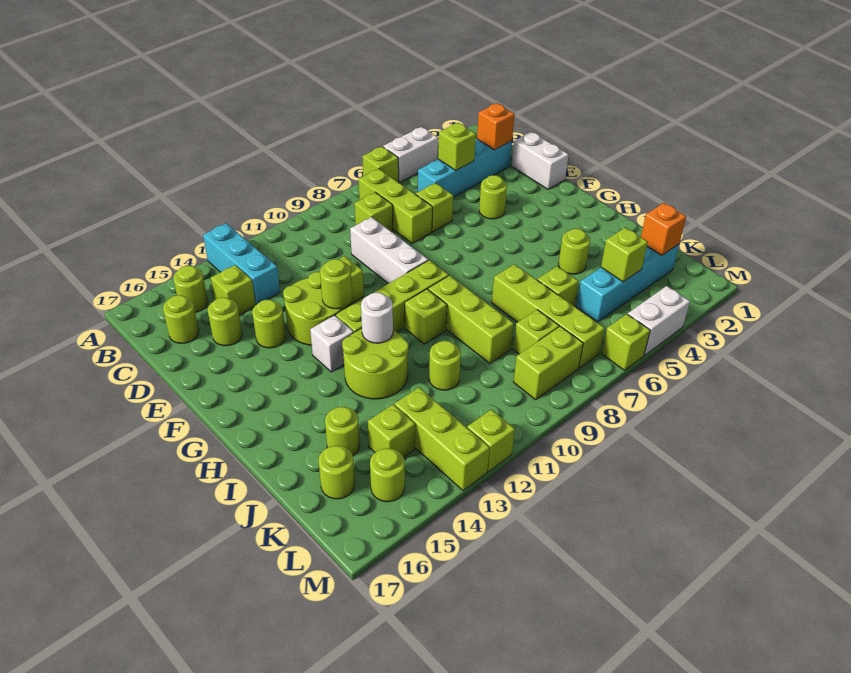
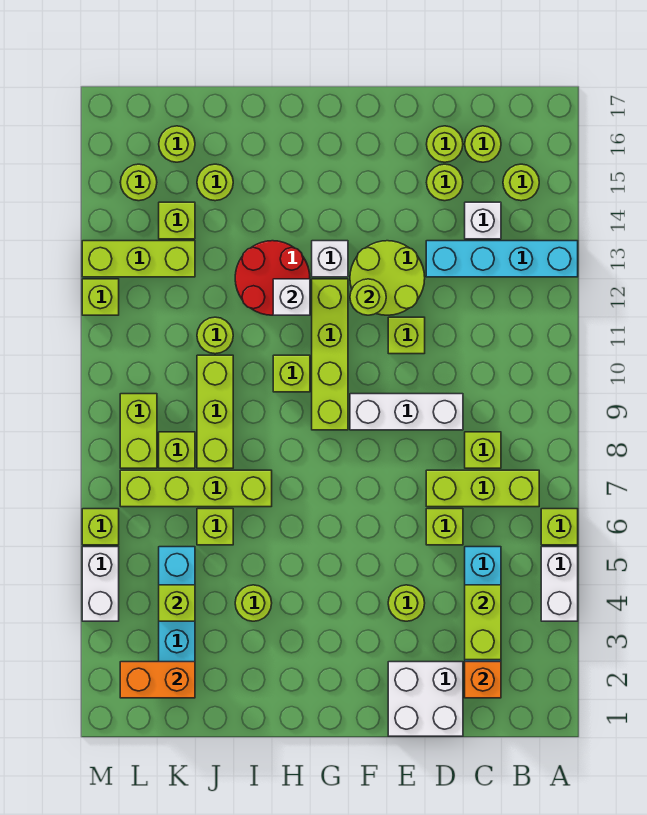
cyan brick A13:C13 level 1 -> cyan brick A13:D13 level 1
lime brick C4 level 2 -> lime brick C3:C4 level 2
lime brick C14 level 1 -> white brick C14 level 1
white brick D1:E1 level 1 -> white brick D1:E2 level 1
lime round brick E14 level 1 -> lime round brick D16 level 1
lime brick H9:J9 level 1 -> lime brick J8:J10 level 1
lime round brick H12:I13 level 1 -> red round brick H12:I13 level 1
white round brick H12 level 2 -> white brick H12 level 2
orange brick K2 level 2 -> orange brick K2:L2 level 2

